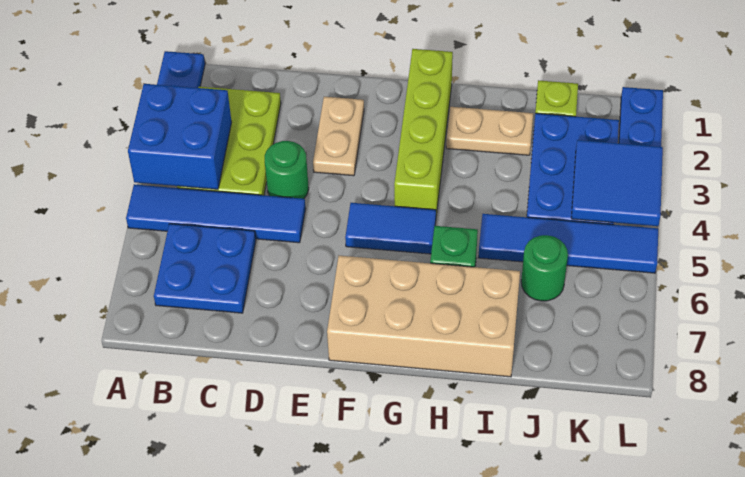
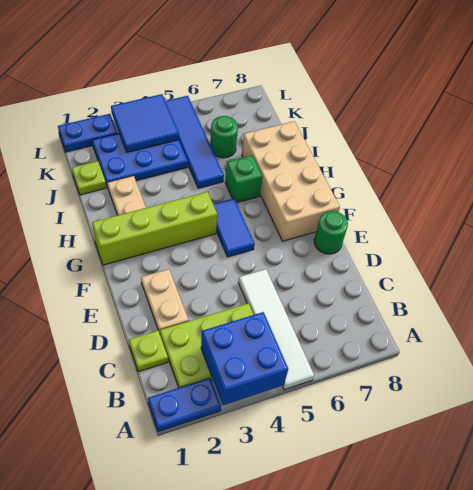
blue tile A5:D5 level 1 -> white tile A5:D5 level 1
blue plate B6:C7 level 1 -> none
none -> lime plate C1 level 1
green round brick D4 level 1 -> green round brick E8 level 1
tan plate E2:E3 level 1 -> tan plate D2:E2 level 1

